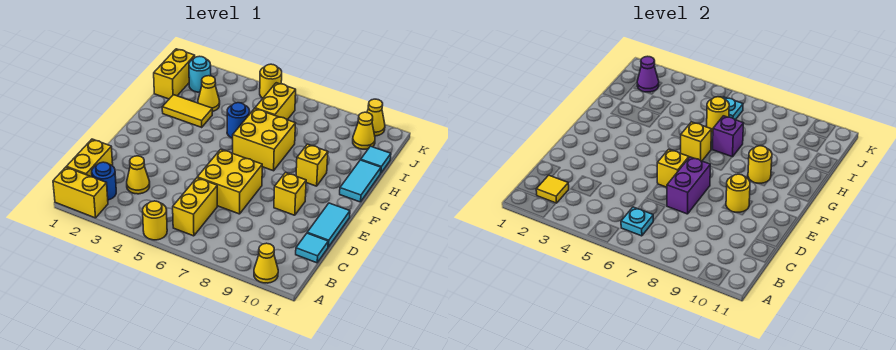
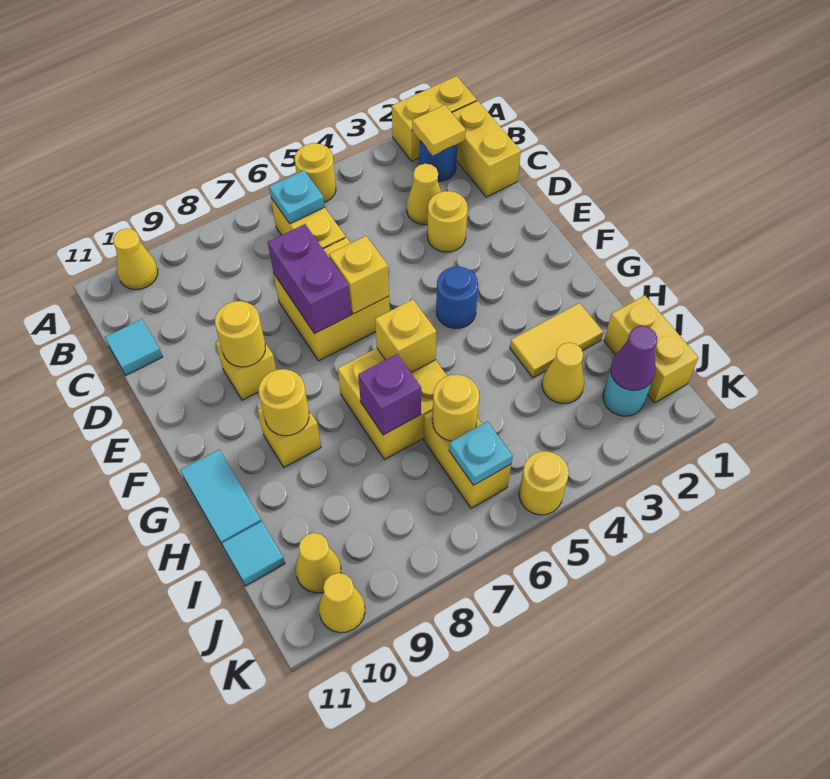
none -> yellow round brick D3 level 1
cyan tile D11:E11 level 1 -> none
blue round brick H5 level 1 -> blue round brick F4 level 1

